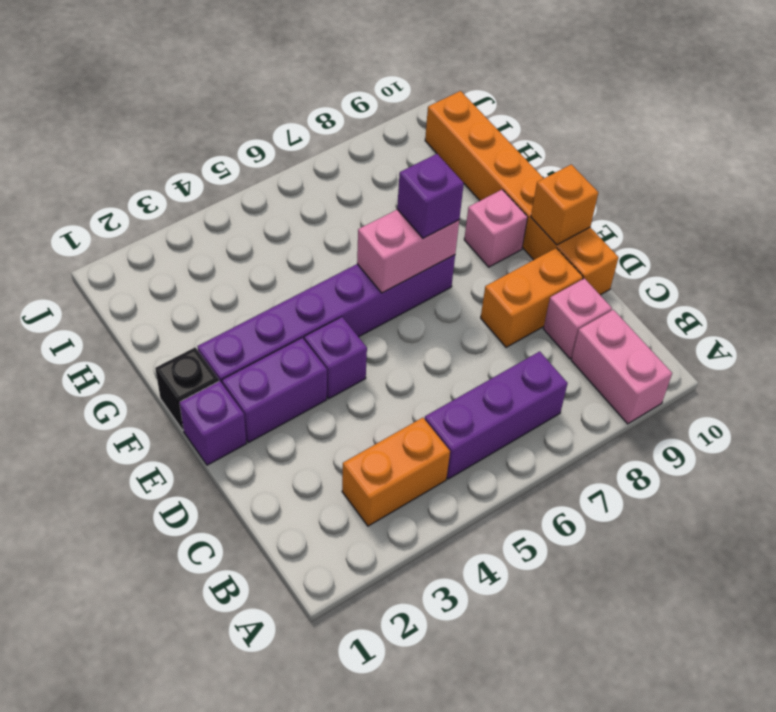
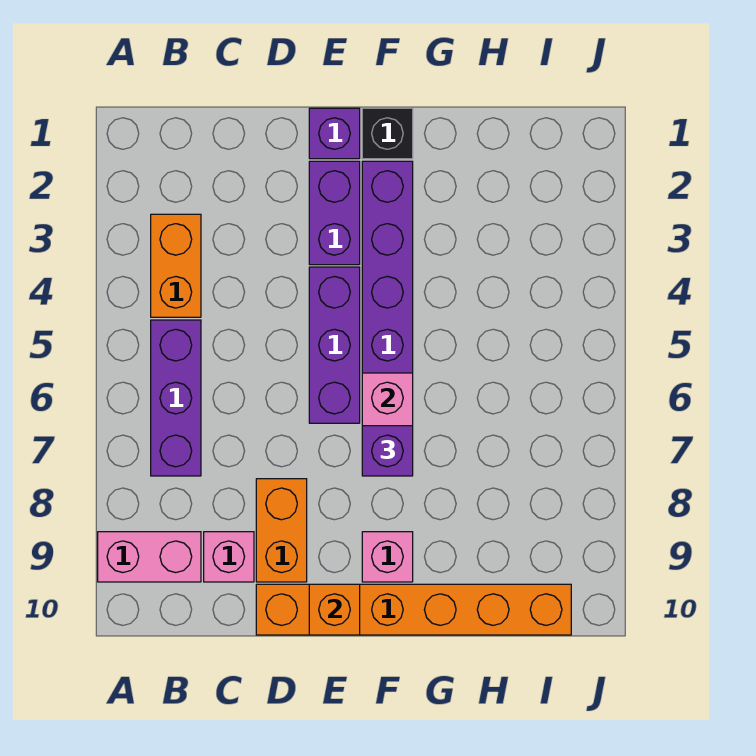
purple brick E4 level 1 -> purple brick E4:E6 level 1

